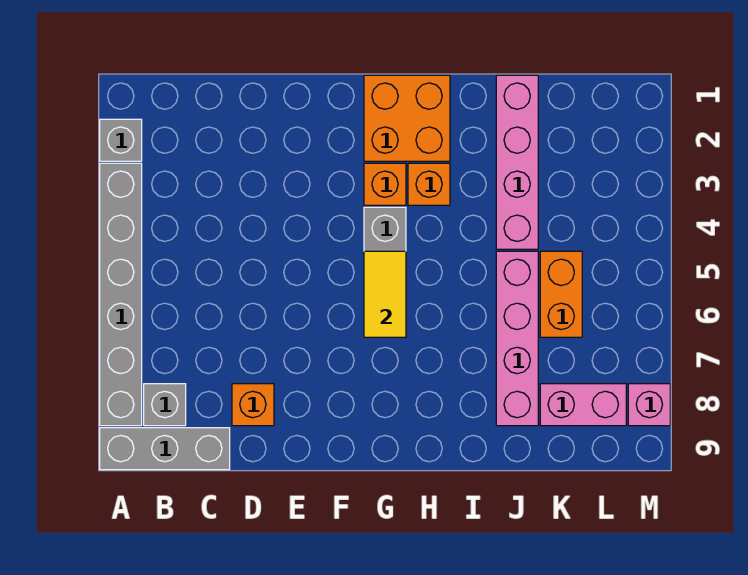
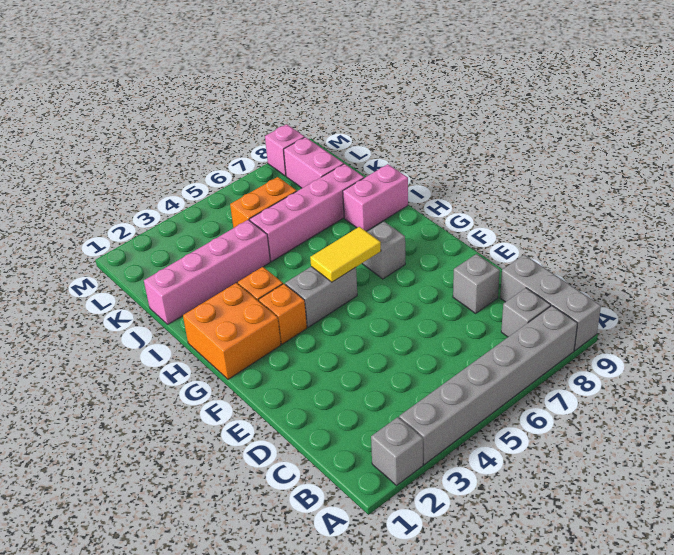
orange brick D8 level 1 -> grey brick D8 level 1
none -> grey brick G7 level 1
none -> pink brick I8:I9 level 1

